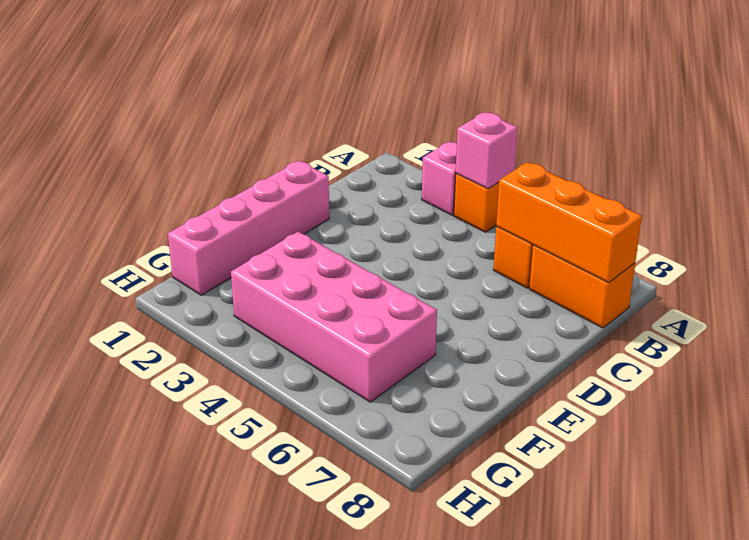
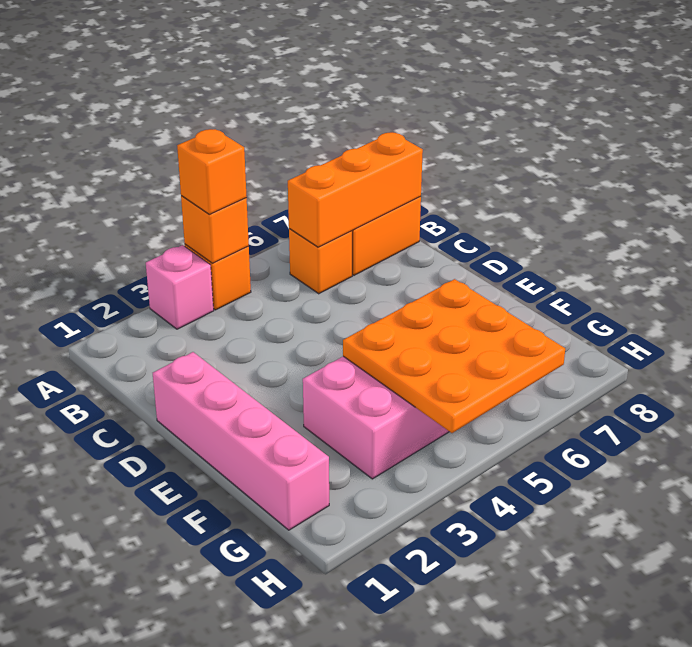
pink brick A4 level 2 -> orange brick A4 level 2
none -> orange brick A4 level 3
none -> orange plate F4:H6 level 2

